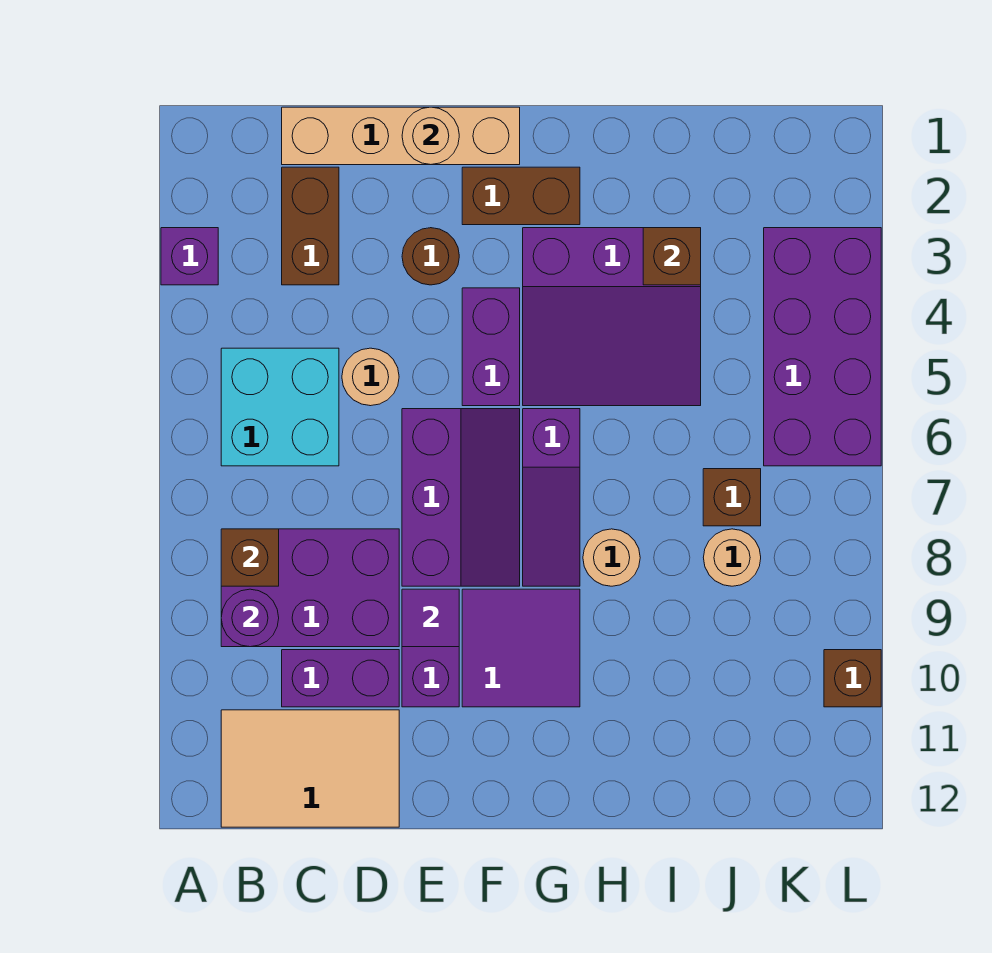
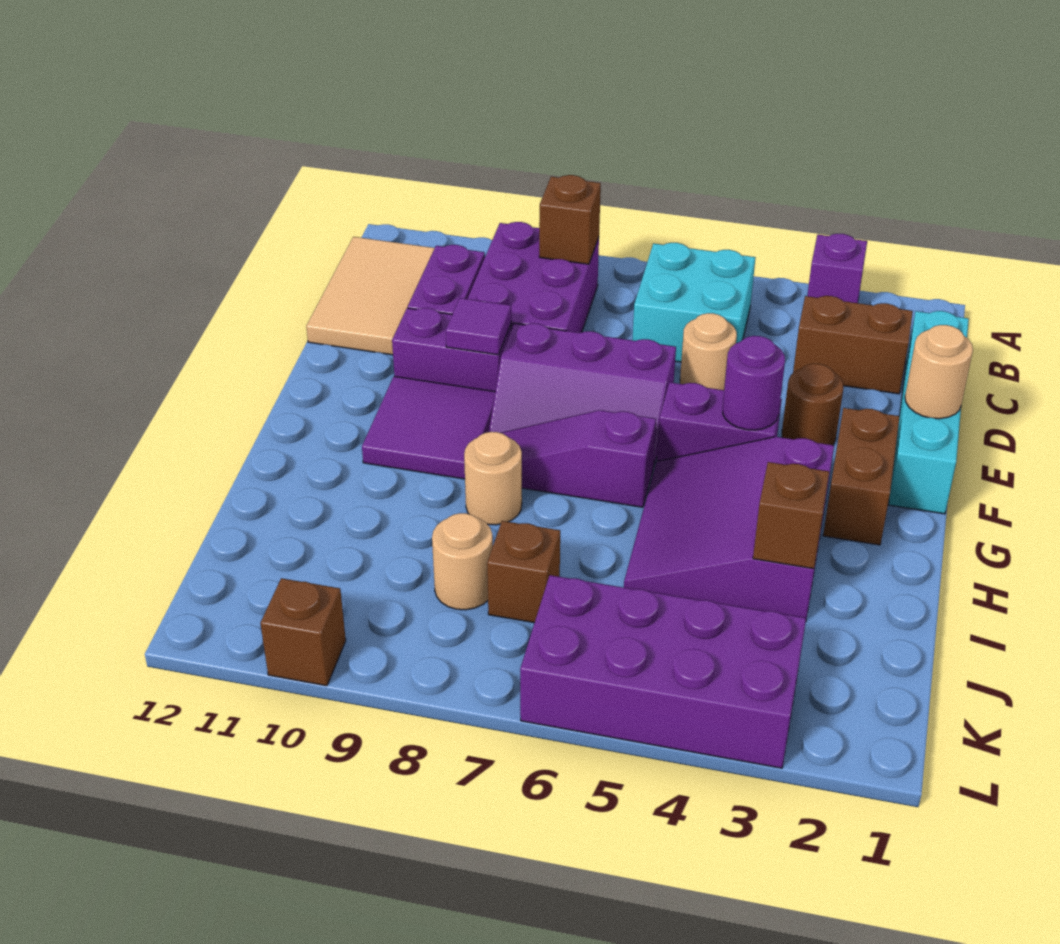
purple round brick B9 level 2 -> purple round brick F4 level 2
tan brick C1:F1 level 1 -> cyan brick C1:F1 level 1

